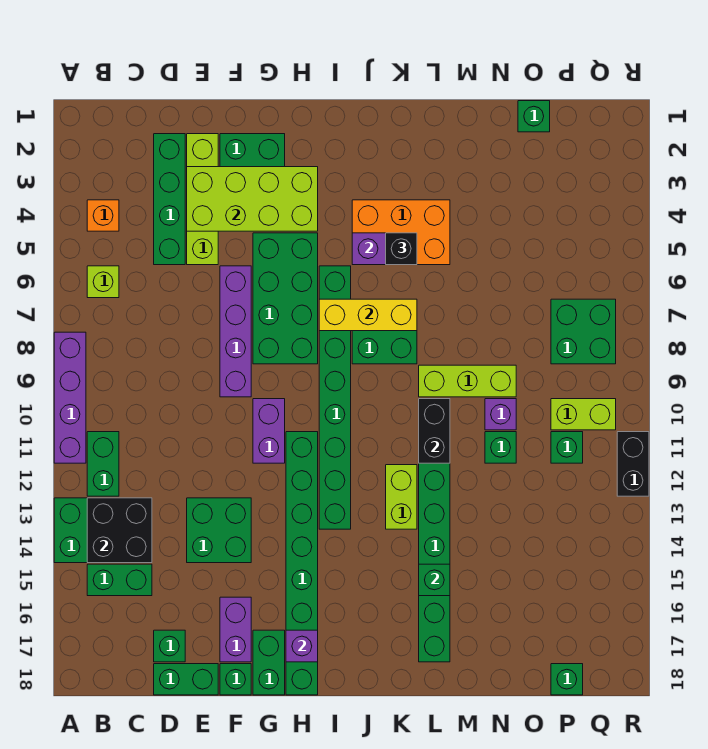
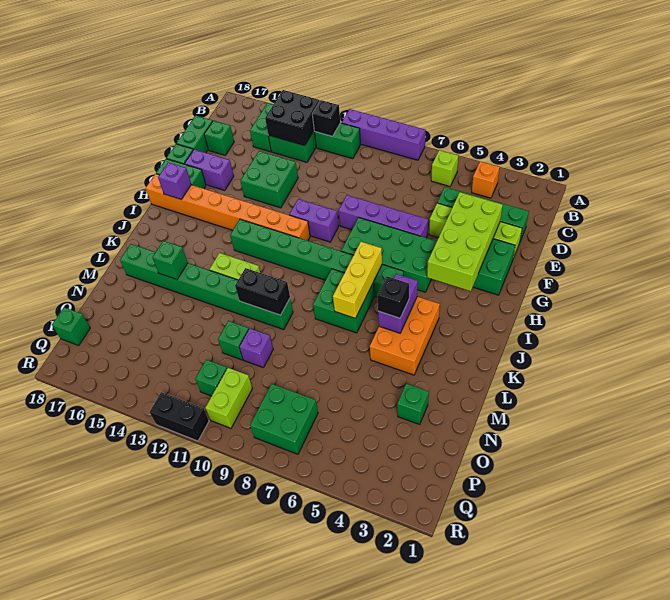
none -> black brick B12 level 2
green brick H11:H18 level 1 -> orange brick H11:H18 level 1
lime brick L9:N9 level 1 -> none
green brick O1 level 1 -> green brick N3 level 1

